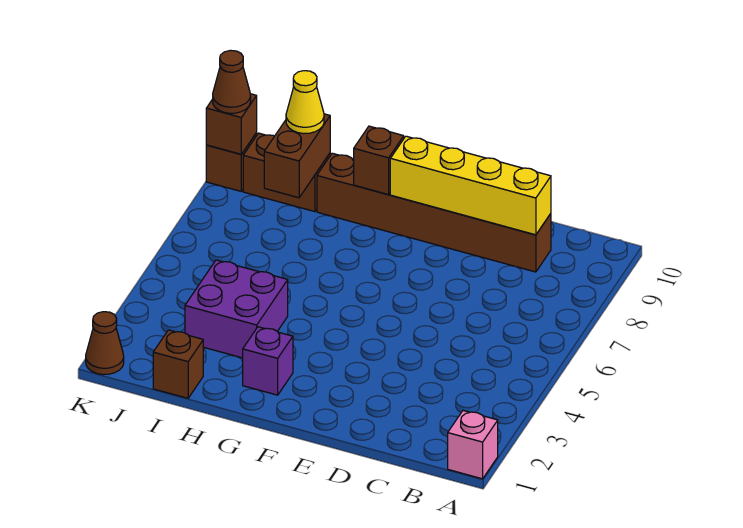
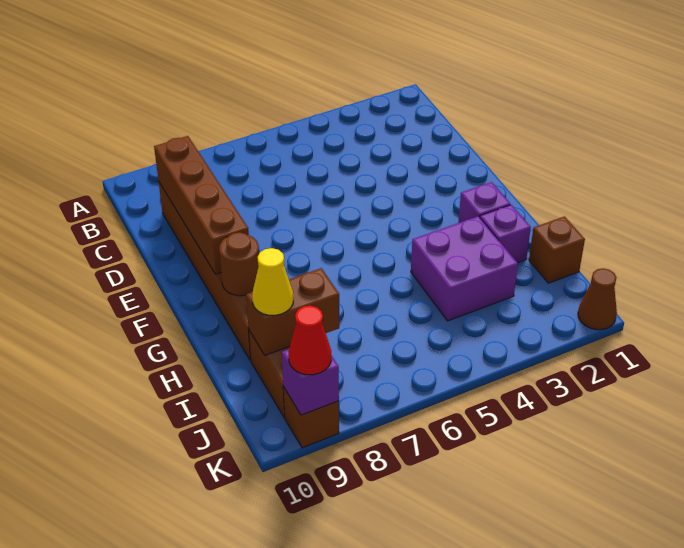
pink brick A1 level 1 -> none
yellow brick C9:F9 level 2 -> brown brick C9:F9 level 2
brown brick G9 level 2 -> brown round brick G9 level 2
none -> purple brick H2 level 1
brown brick K9 level 2 -> purple brick K9 level 2
brown cone K9 level 3 -> red cone K9 level 3

